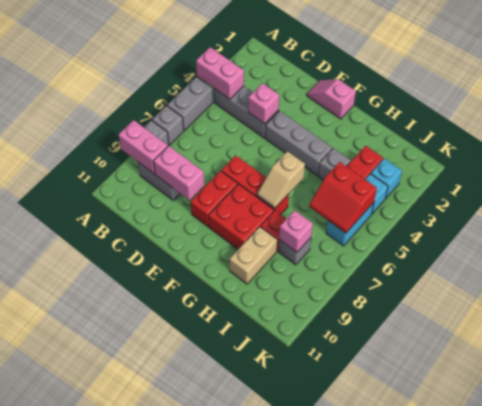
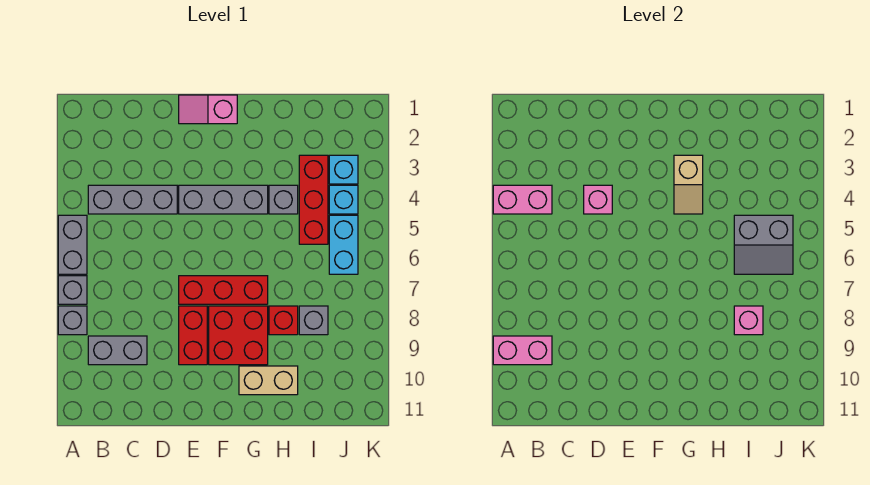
pink brick C9:D9 level 2 -> none
tan slope G6:G7 level 2 top 6 -> tan slope G3:G4 level 2 top 3
tan brick H9:H10 level 1 -> tan brick G10:H10 level 1
red slope I5:J6 level 2 top 5 -> grey slope I5:J6 level 2 top 5

